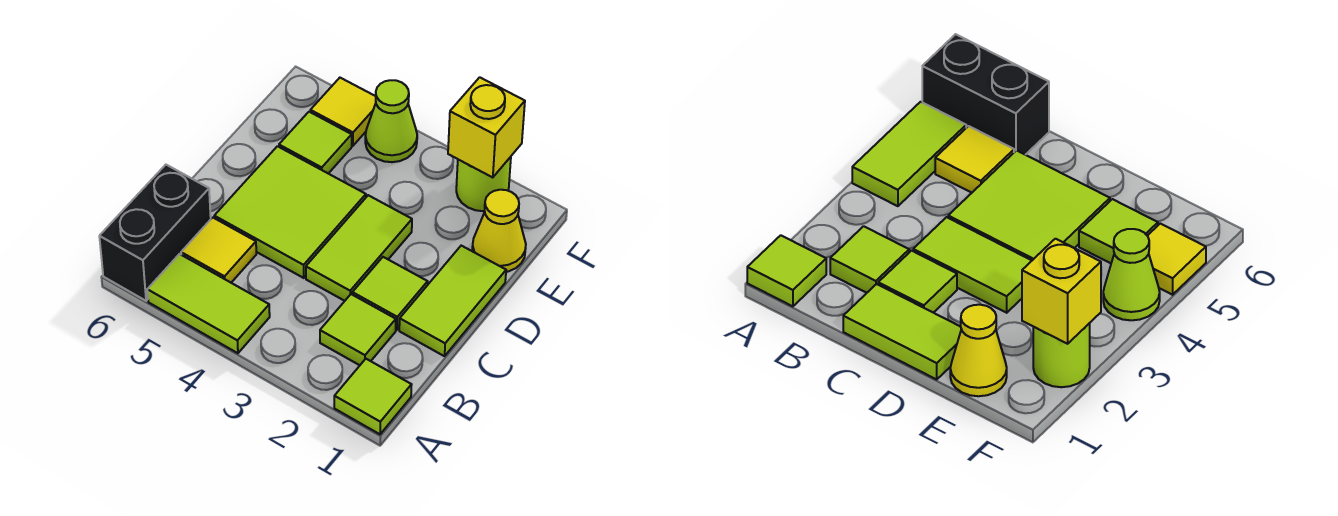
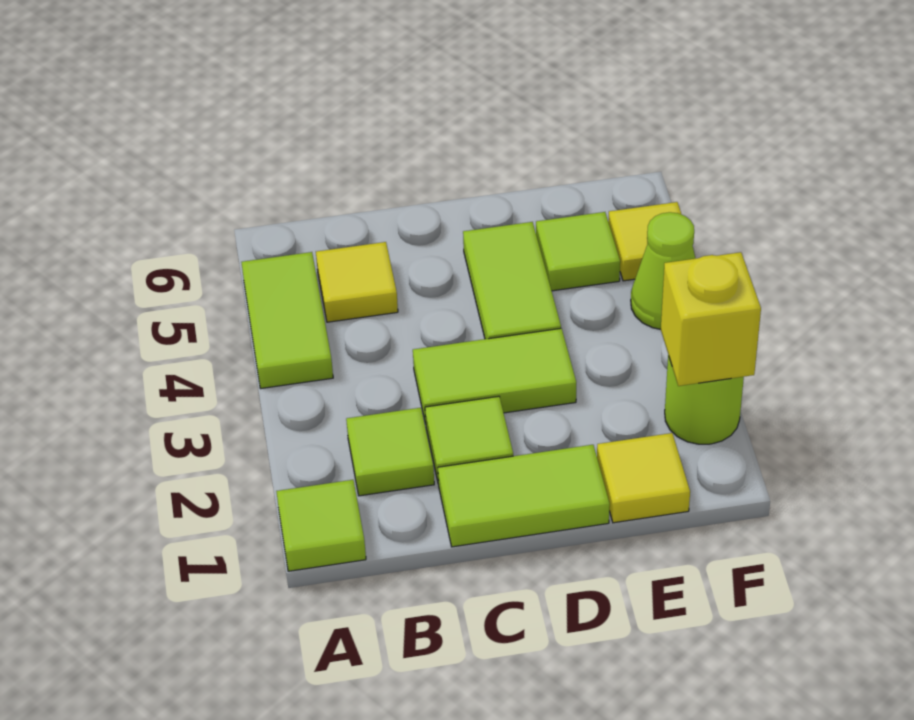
black brick A6:B6 level 1 -> none
lime tile C4:D5 level 1 -> lime tile D4:D5 level 1
yellow cone E1 level 1 -> yellow tile E1 level 1

